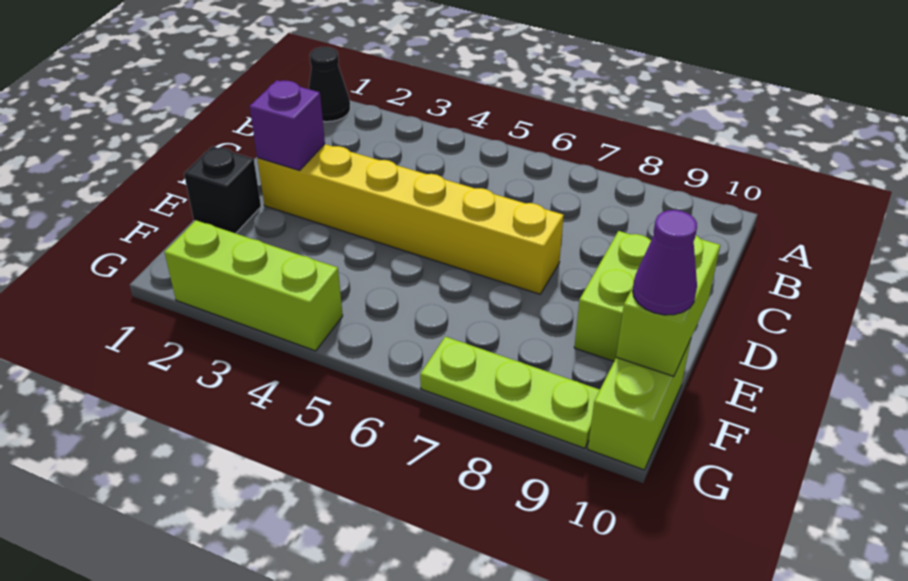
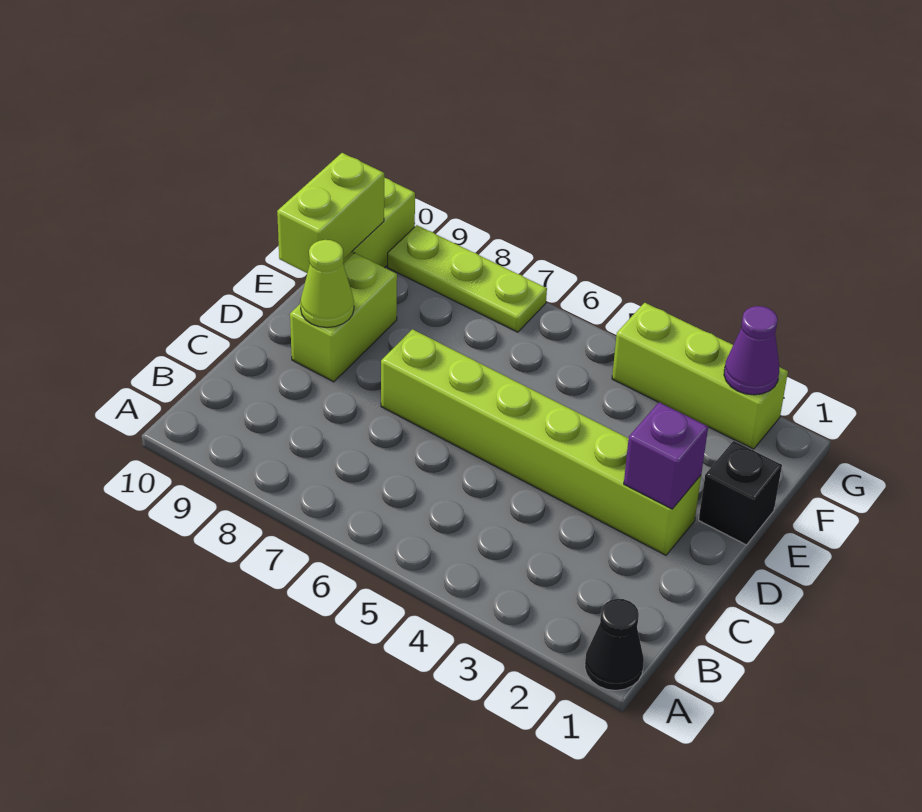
yellow brick D2:D7 level 1 -> lime brick D2:D7 level 1
none -> lime cone D9 level 2
purple cone F10 level 3 -> purple cone G2 level 2

